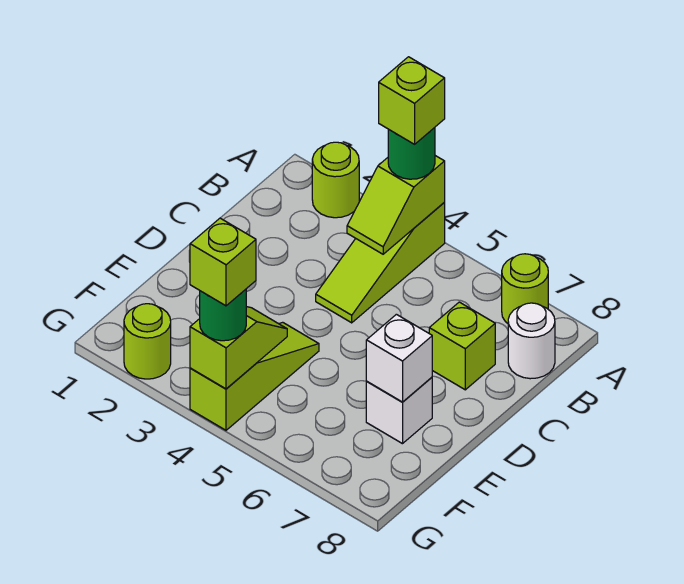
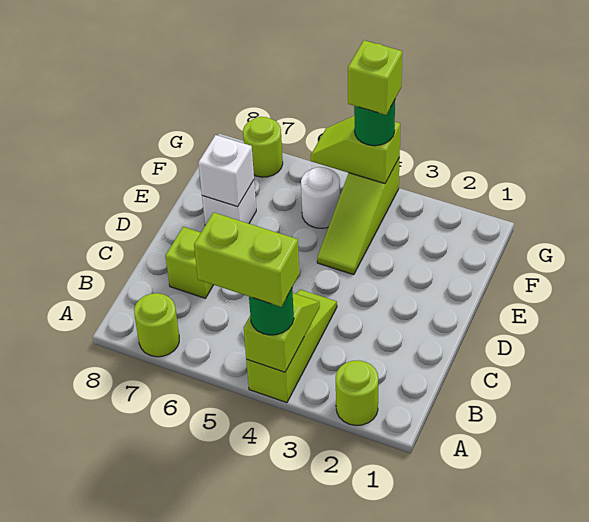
lime brick A4 level 4 -> lime brick A4:A5 level 4
white round brick B8 level 1 -> white round brick F5 level 1
lime slope F4:G4 level 2 top G -> lime slope G4:G5 level 2 top 4
lime round brick G2 level 1 -> lime round brick G7 level 1

